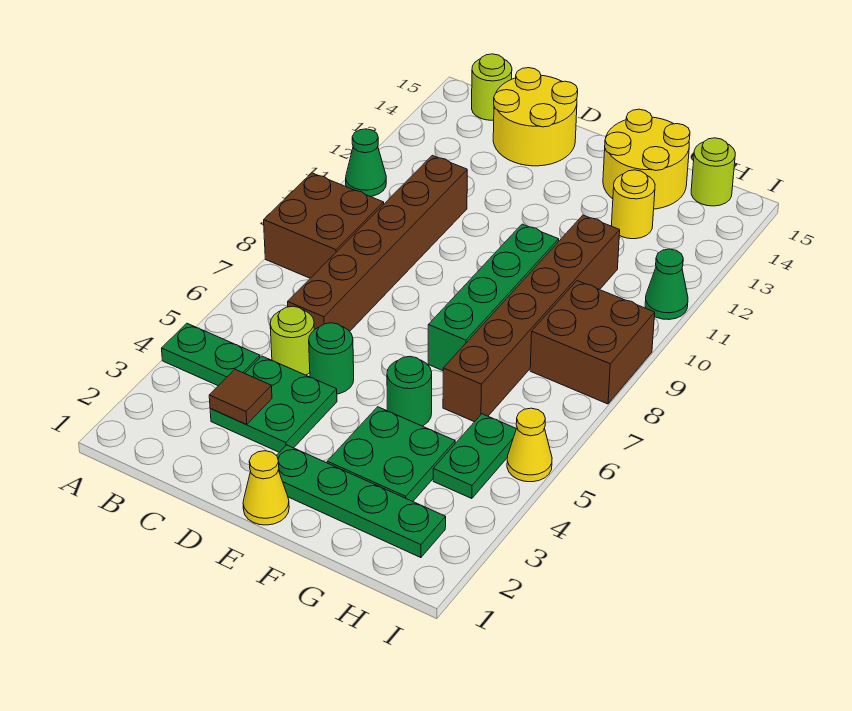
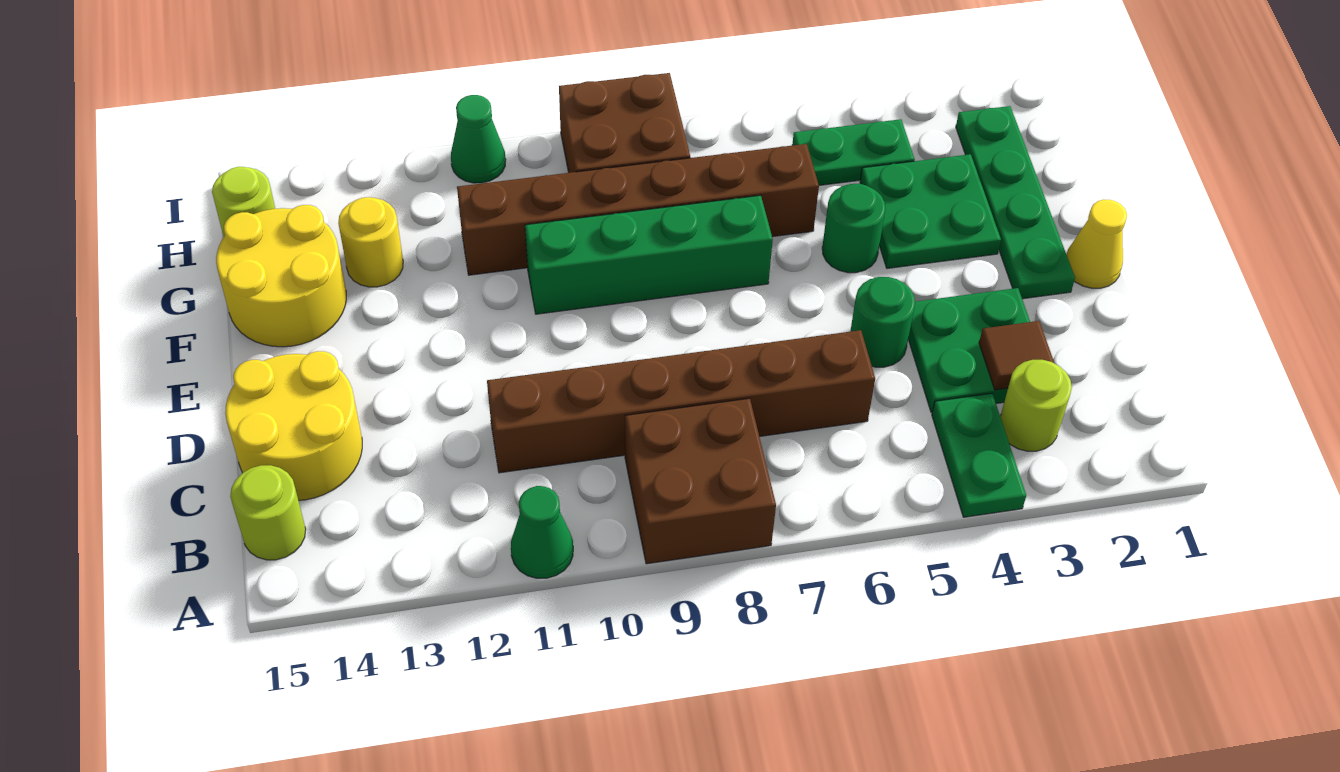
lime round brick C5 level 1 -> lime round brick B3 level 1
yellow cone I5 level 1 -> none

